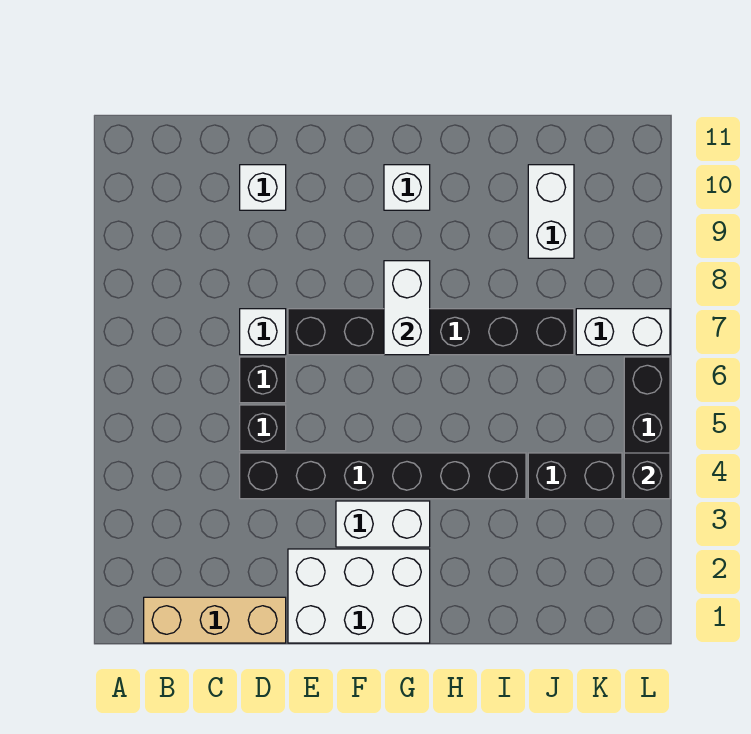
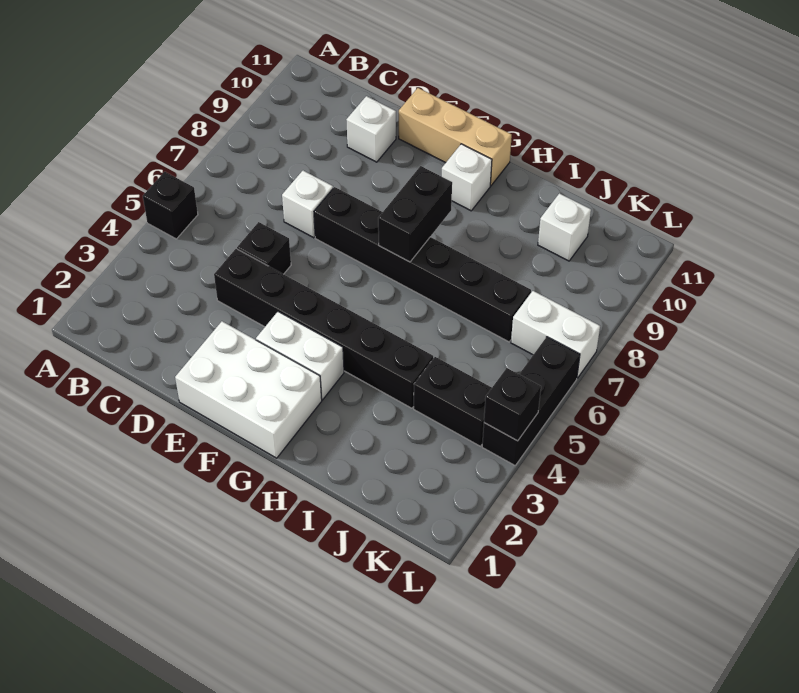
tan brick B1:D1 level 1 -> tan brick E11:G11 level 1
black brick D6 level 1 -> black brick A5 level 1
white brick G7:G8 level 2 -> black brick G7:G8 level 2
white brick J9:J10 level 1 -> white brick J10 level 1

